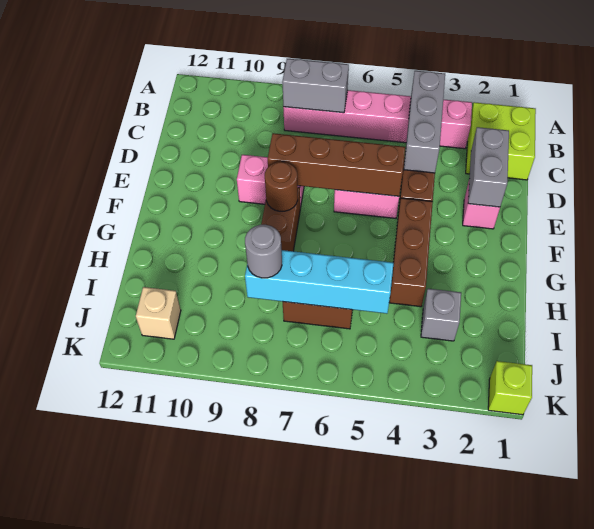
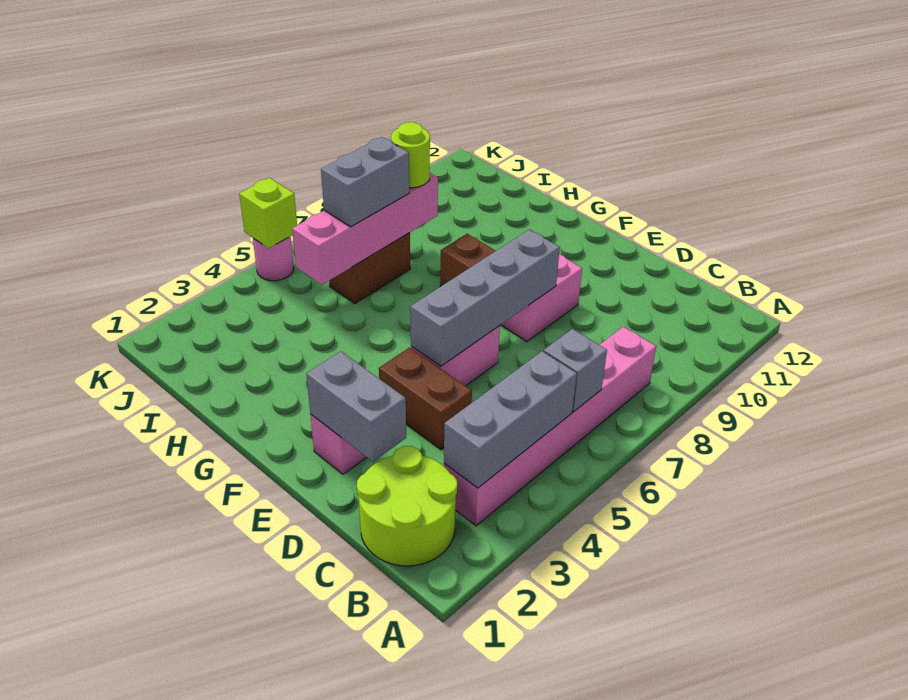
lime brick B1:C2 level 1 -> lime round brick B1:C2 level 1
grey brick B4:D4 level 2 -> grey brick B3:B5 level 2
grey brick B7:B8 level 2 -> grey brick I6:I7 level 3
brown brick E5:E8 level 2 -> grey brick E5:E8 level 2
brown brick F4:H4 level 1 -> none
brown round brick F8 level 2 -> none
grey brick I3 level 1 -> grey brick B6 level 2
cyan brick I5:I8 level 2 -> pink brick I5:I8 level 2
grey round brick I8 level 3 -> lime round brick I8 level 3
tan brick J11 level 1 -> none
lime brick K1 level 1 -> lime brick K5 level 2
none -> pink round brick K5 level 1

